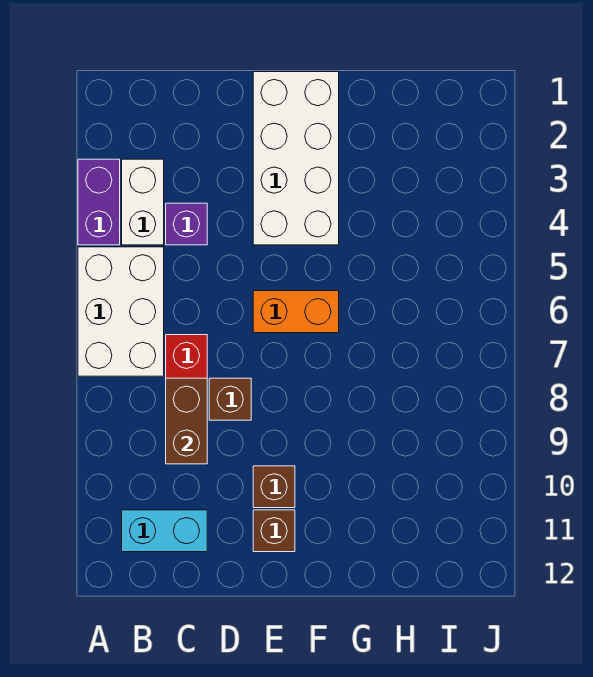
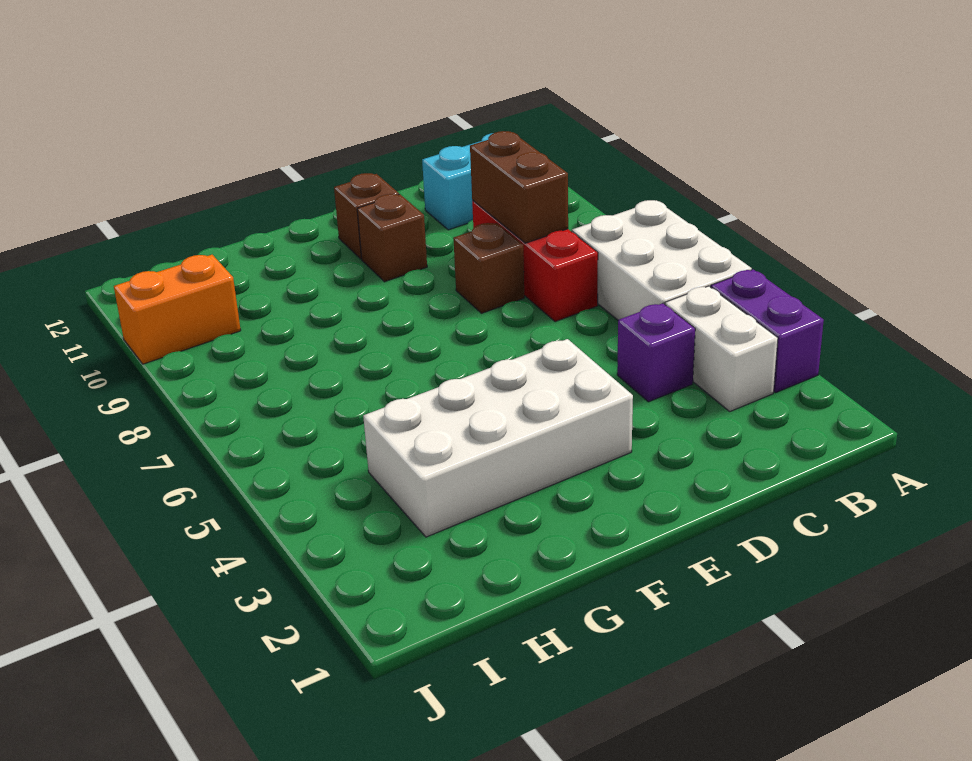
white brick E1:F4 level 1 -> white brick E3:H4 level 1
orange brick E6:F6 level 1 -> orange brick I10:J10 level 1

